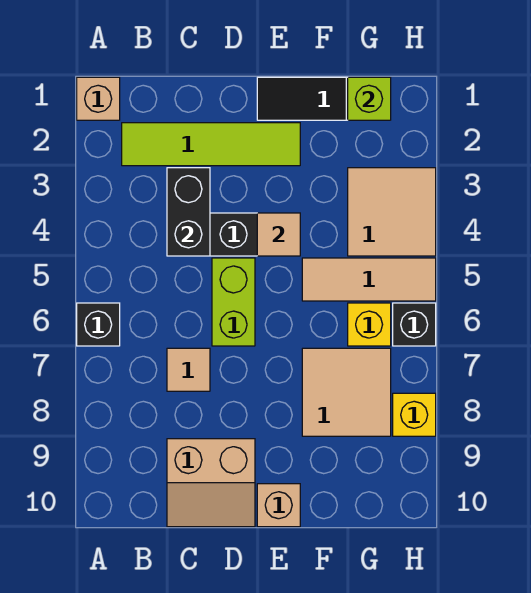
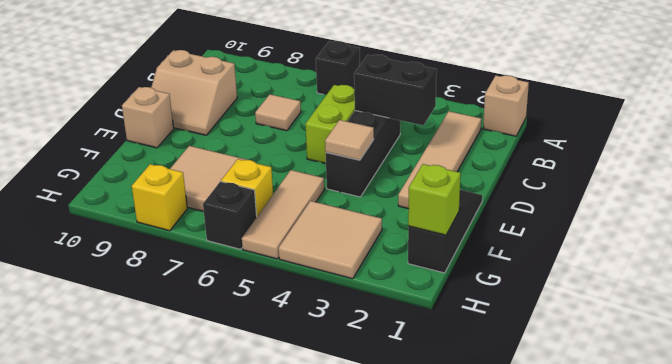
lime tile B2:E2 level 1 -> tan tile B2:E2 level 1
tan slope C9:D10 level 1 top 9 -> tan slope C9:D10 level 1 top C
lime brick D5:D6 level 1 -> lime brick C5:D5 level 1

